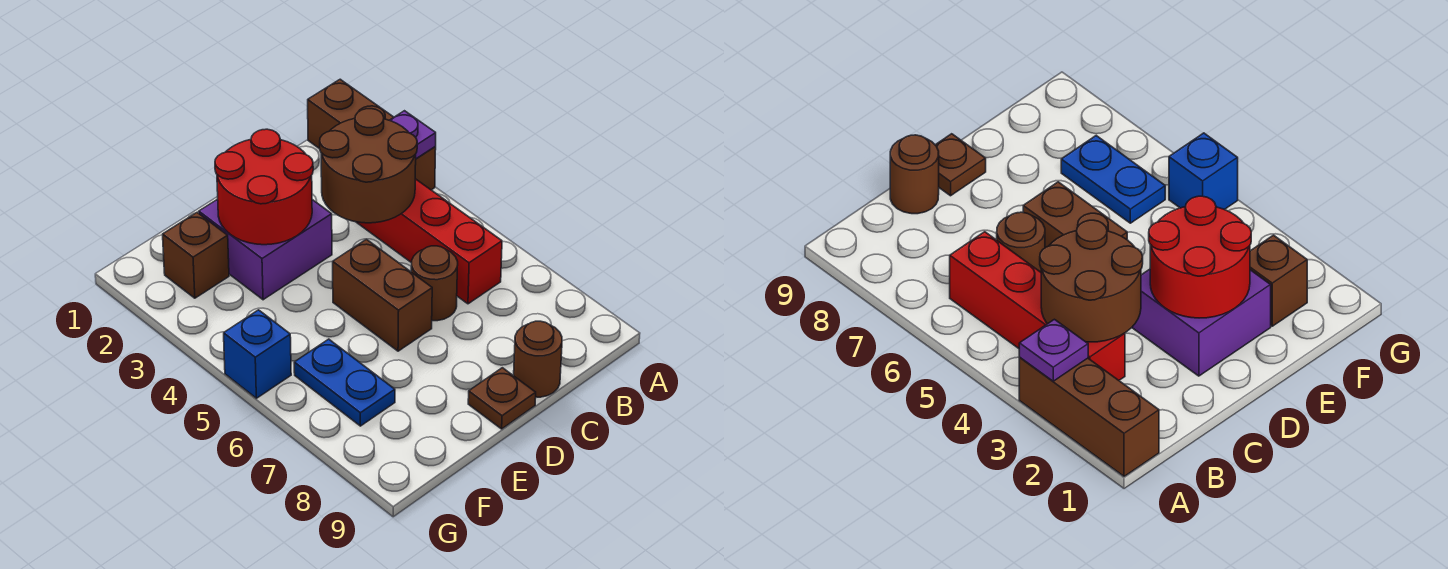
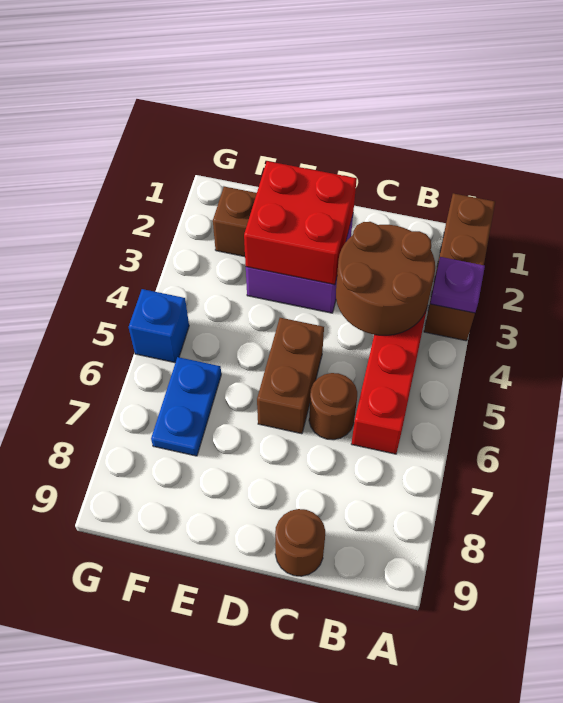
red round brick D2:E3 level 2 -> red brick D2:E3 level 2
brown plate D9 level 1 -> none

